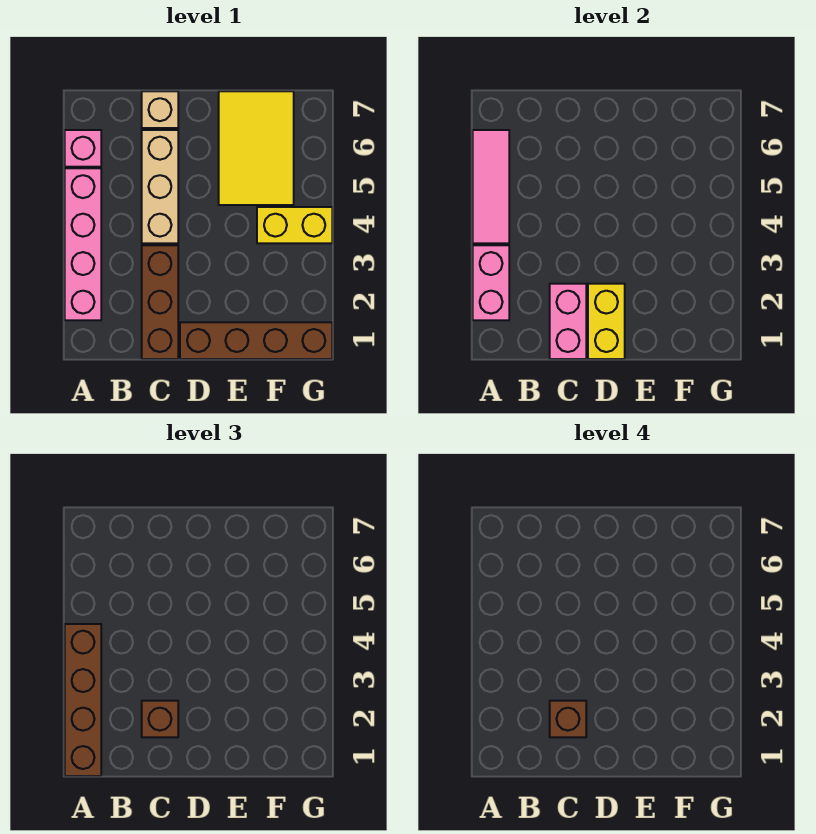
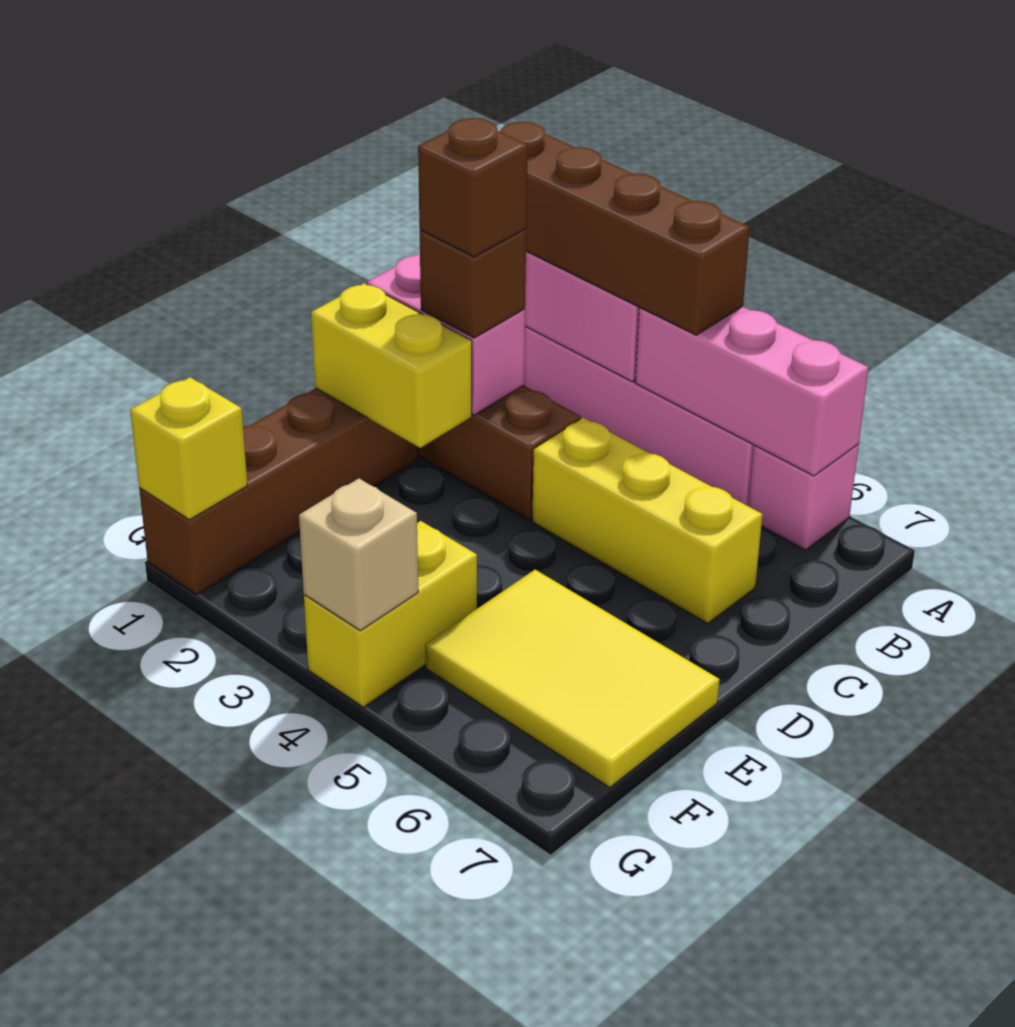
pink tile A4:A6 level 2 -> pink brick A4:A6 level 2
tan brick C4:C6 level 1 -> yellow brick C4:C6 level 1
tan brick C7 level 1 -> tan brick G4 level 2
none -> yellow brick G1 level 2

